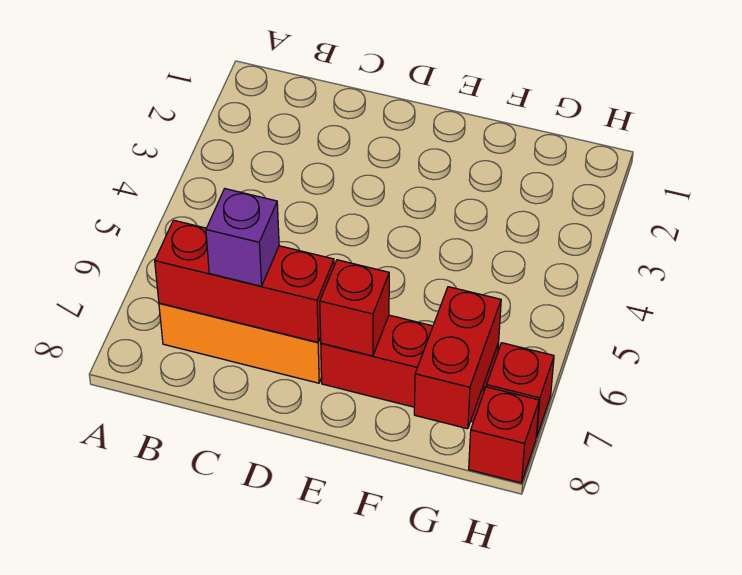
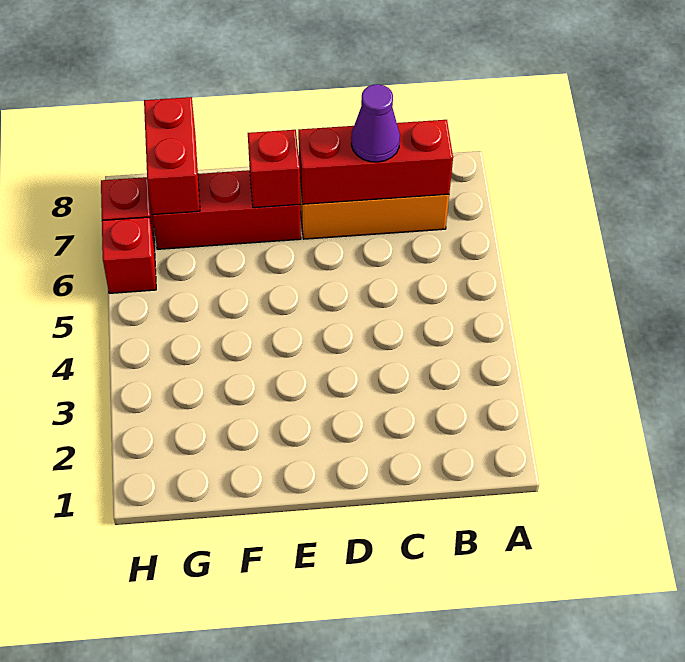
purple brick C7 level 3 -> purple cone C7 level 3
red brick H8 level 1 -> red brick H6 level 1

